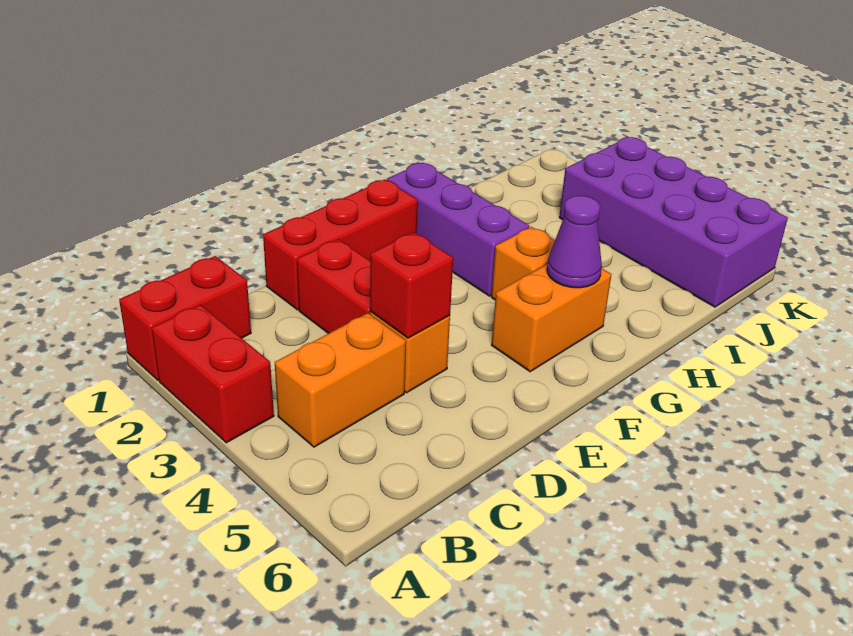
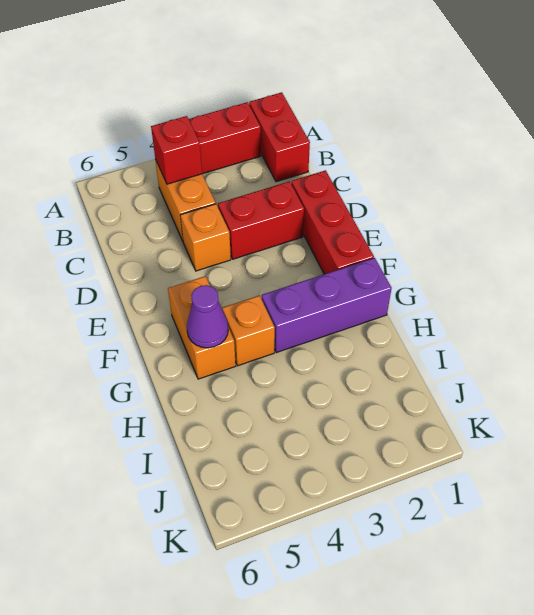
red brick D4 level 2 -> red brick B4 level 2
purple brick J3:K6 level 1 -> none

